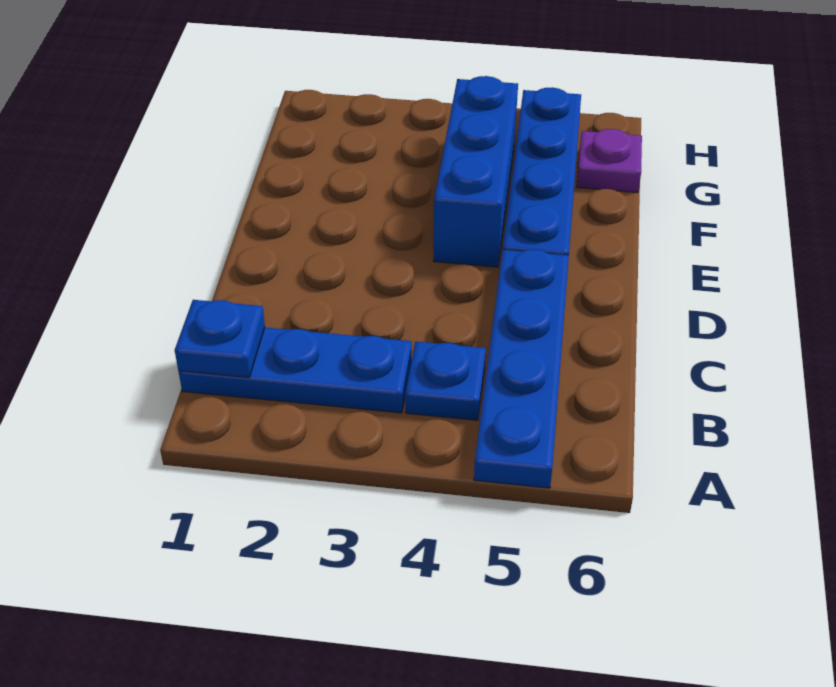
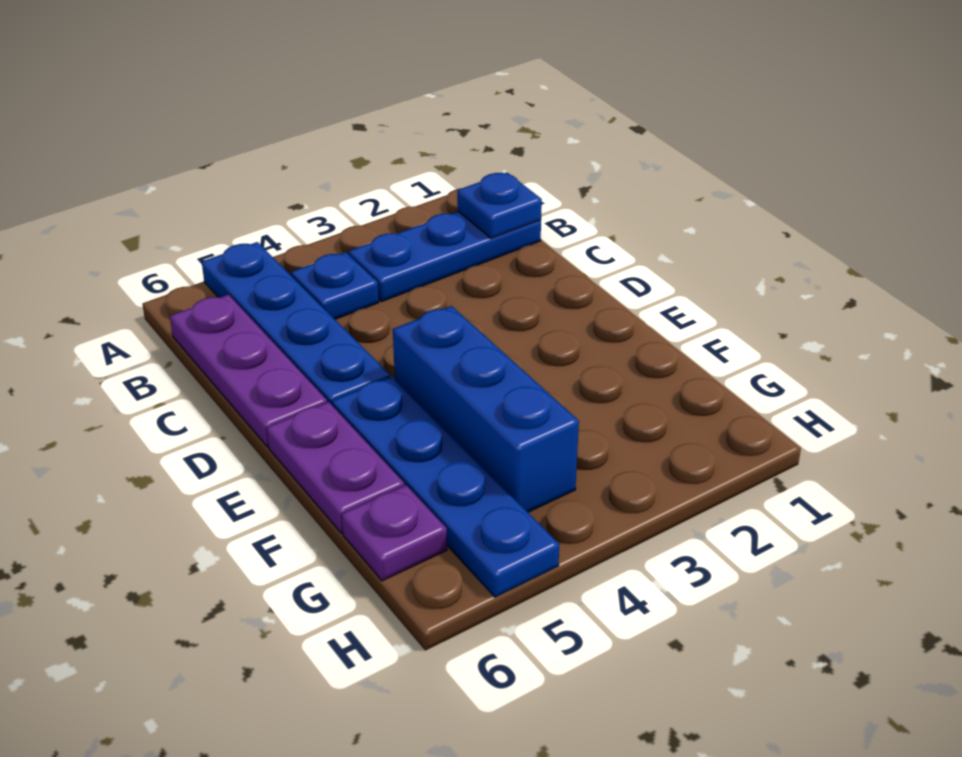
none -> purple plate B6:D6 level 1
none -> purple plate E6:F6 level 1

